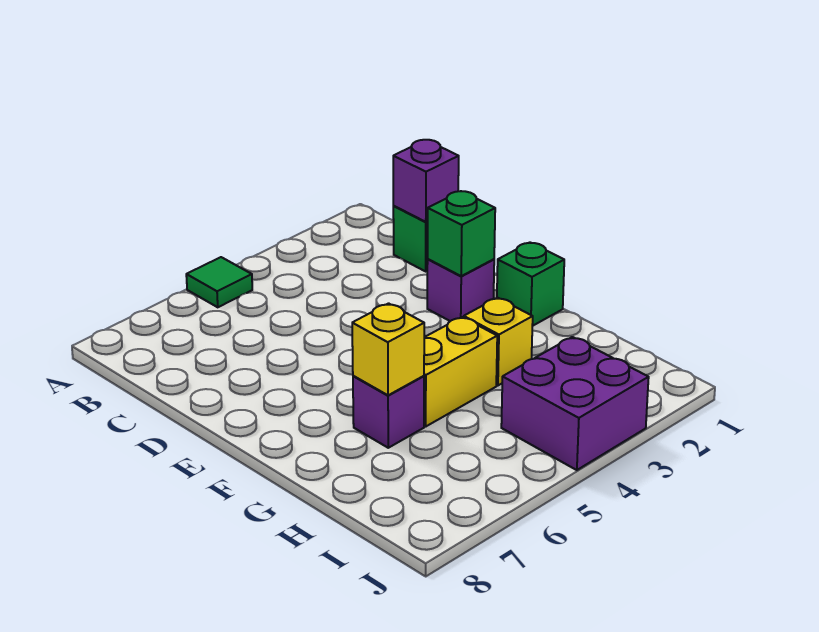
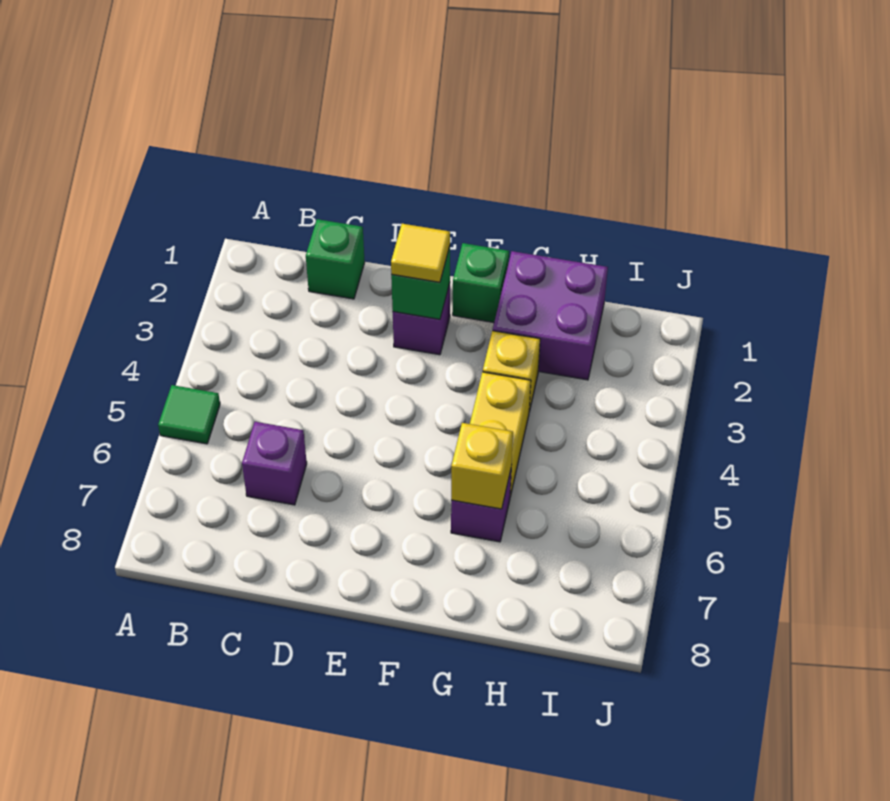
purple brick C1 level 2 -> purple brick C6 level 1
none -> yellow tile E2 level 3
purple brick I3:J4 level 1 -> purple brick G1:H2 level 1

